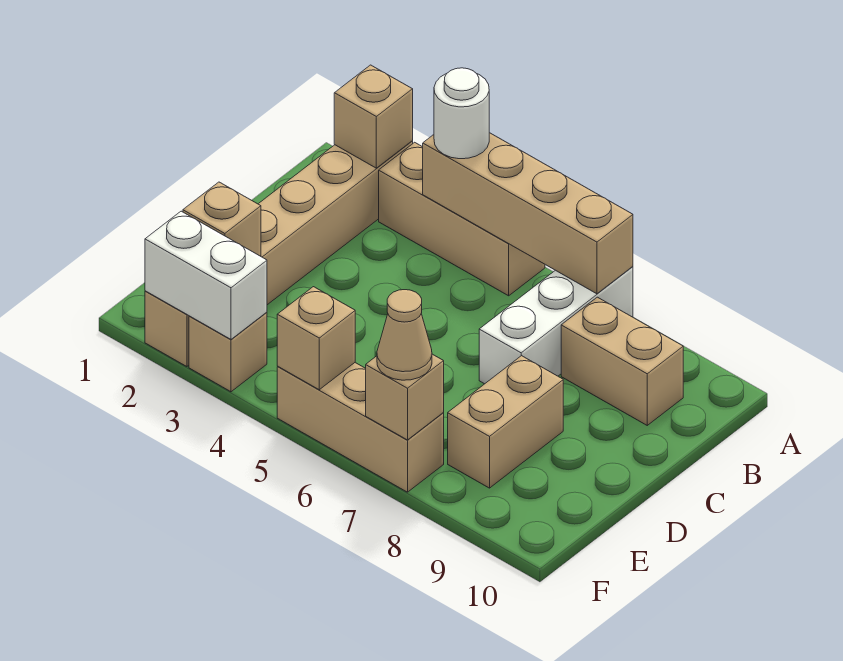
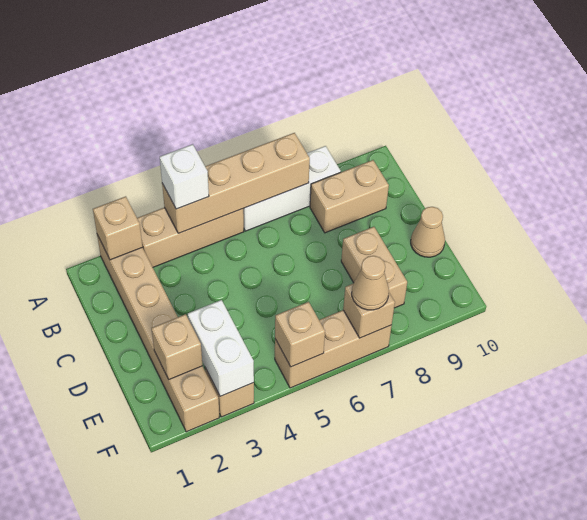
white round brick A4 level 3 -> white brick A4 level 3
white brick A7:C7 level 1 -> white brick A6:A8 level 1
none -> tan cone D10 level 1
white brick F2:F3 level 2 -> white brick E3:F3 level 2

